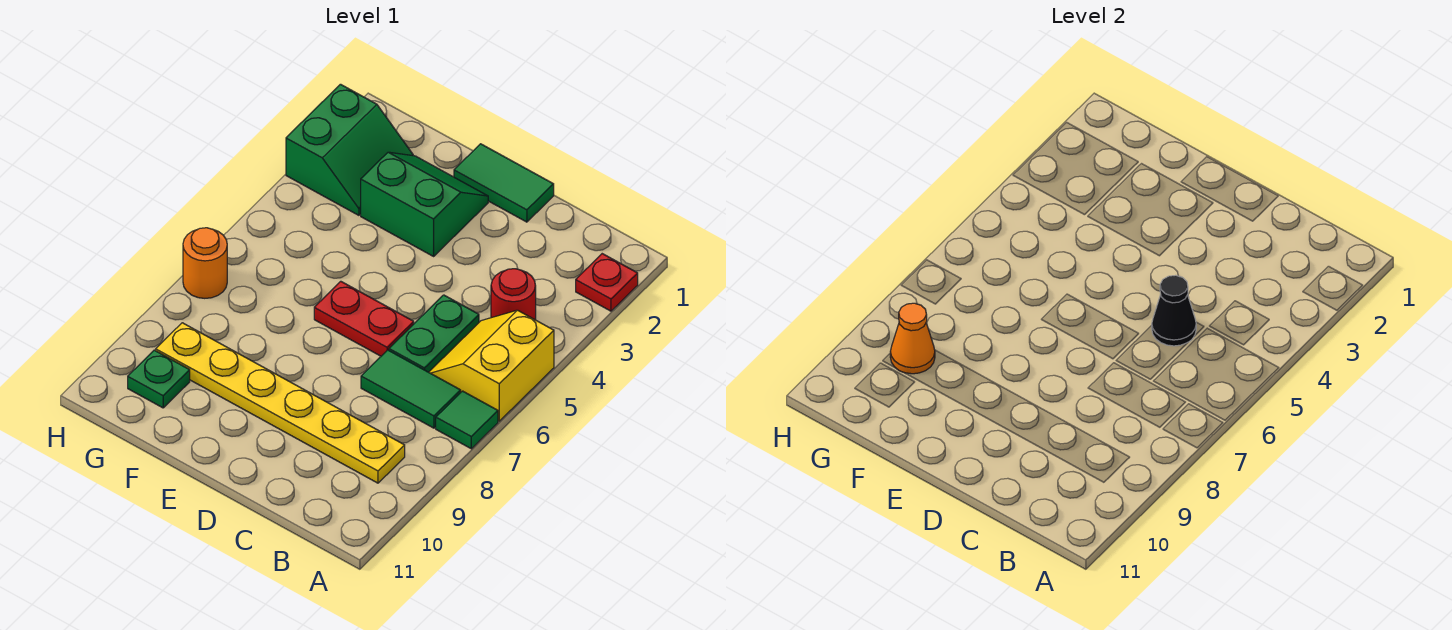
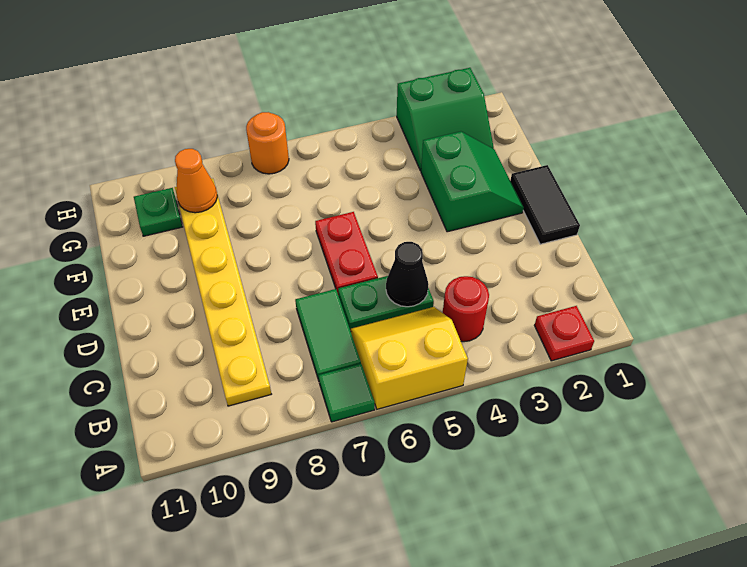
green tile D1:E1 level 1 -> black tile D1:E1 level 1

